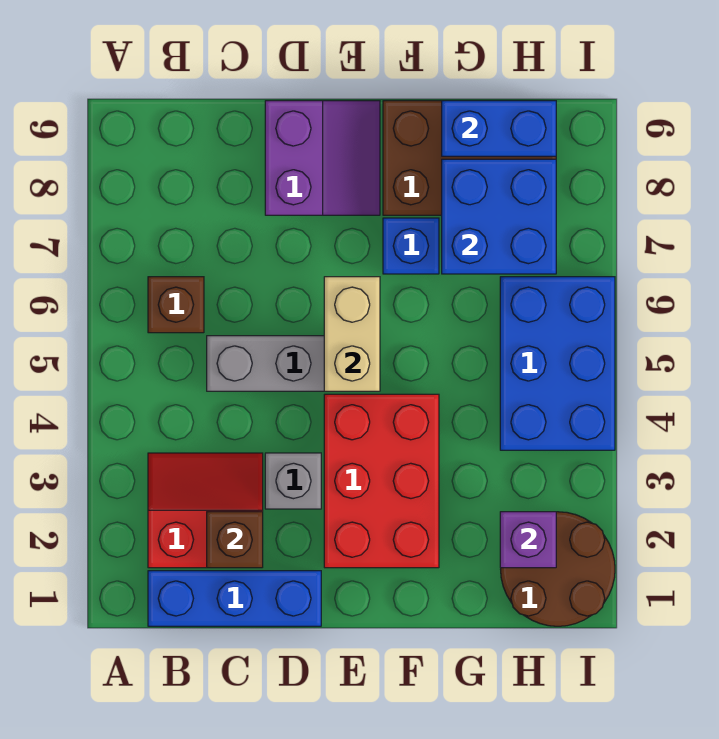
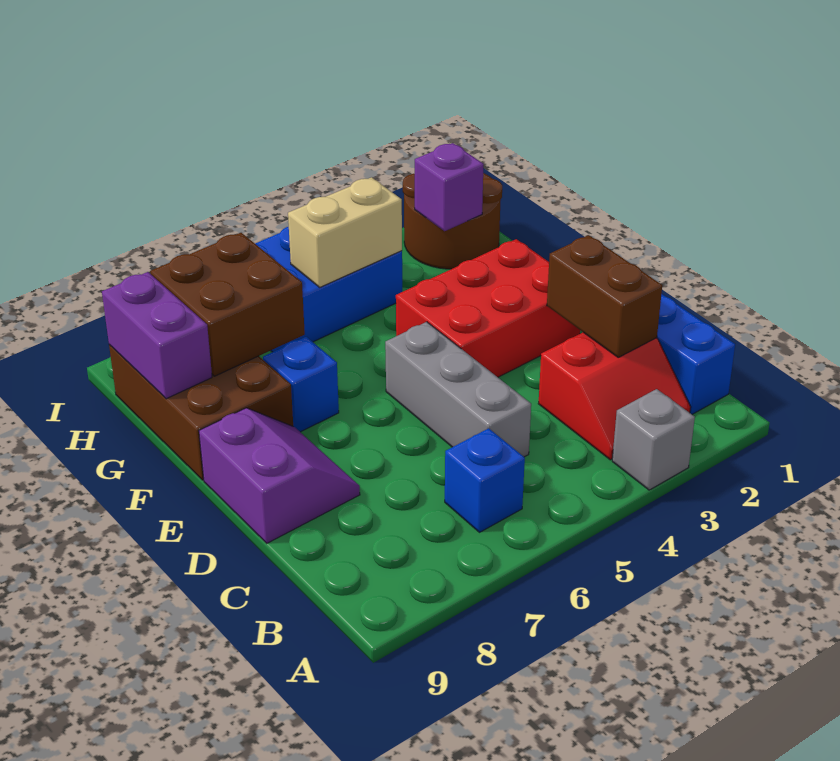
red slope B2:C3 level 1 top 2 -> red slope B2:C3 level 1 top C
brown brick B6 level 1 -> blue brick B6 level 1
brown brick C2 level 2 -> brown brick C2:D2 level 2
grey brick D3 level 1 -> grey brick A3 level 1
purple slope D8:E9 level 1 top D -> purple slope D8:E9 level 1 top 9
tan brick E5:E6 level 2 -> tan brick H4:H5 level 2
blue brick G7:H8 level 2 -> brown brick G7:H8 level 2
blue brick G9:H9 level 2 -> purple brick G9:H9 level 2

